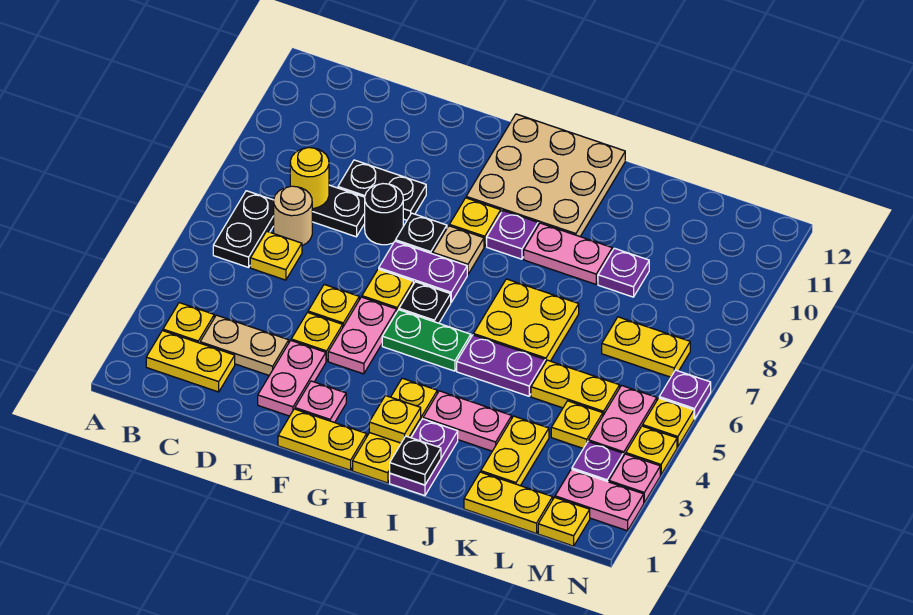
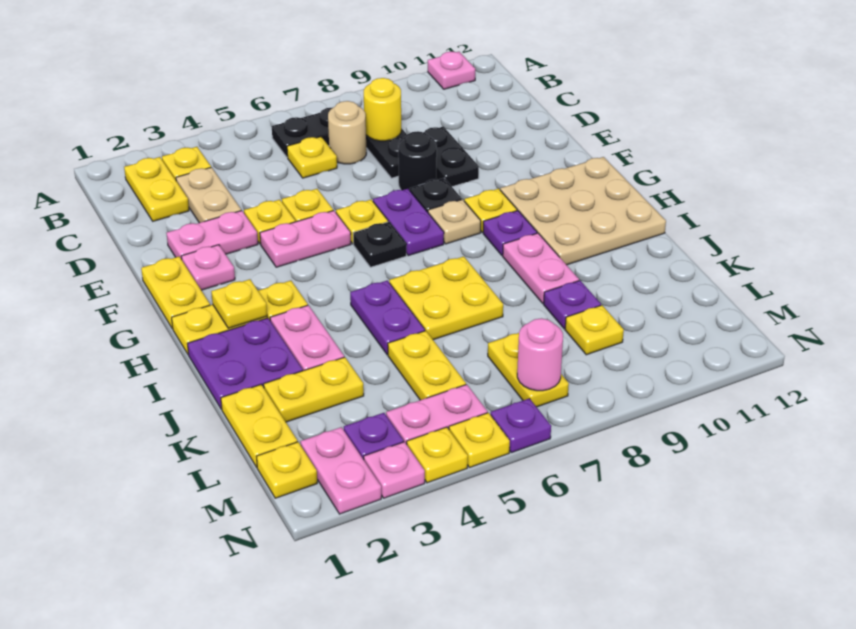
none -> pink plate A11 level 1
green plate G5:H5 level 1 -> none
purple plate I1:I2 level 1 -> purple plate I1:J2 level 1
black plate I1 level 2 -> none
yellow plate L4 level 1 -> yellow plate L9 level 1
none -> pink round brick M7 level 2

